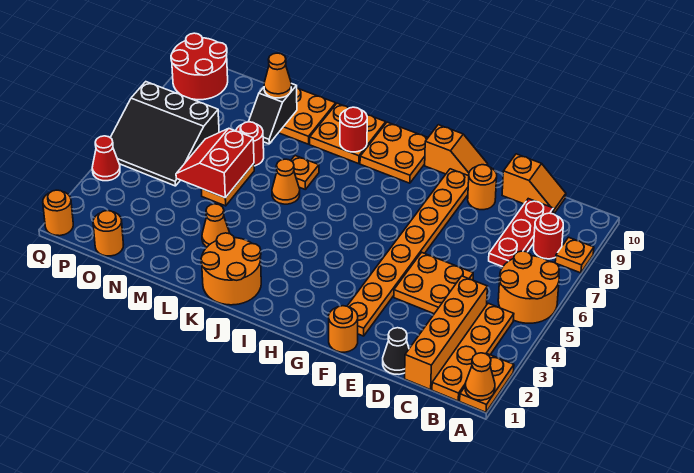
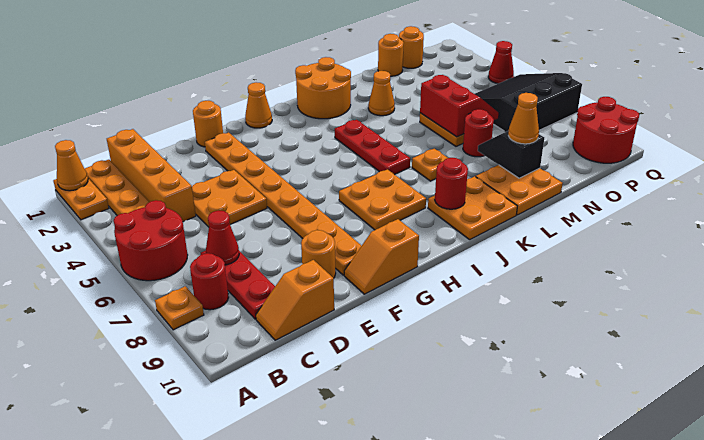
orange round brick A5:B6 level 1 -> red round brick A5:B6 level 1
none -> red cone C7 level 2
black cone D1 level 1 -> none
orange plate H9:I10 level 1 -> orange plate H7:I8 level 1
none -> red plate J4:J6 level 1
orange cone K6 level 1 -> orange cone H1 level 1
orange round brick Q1 level 1 -> orange round brick N1 level 1

